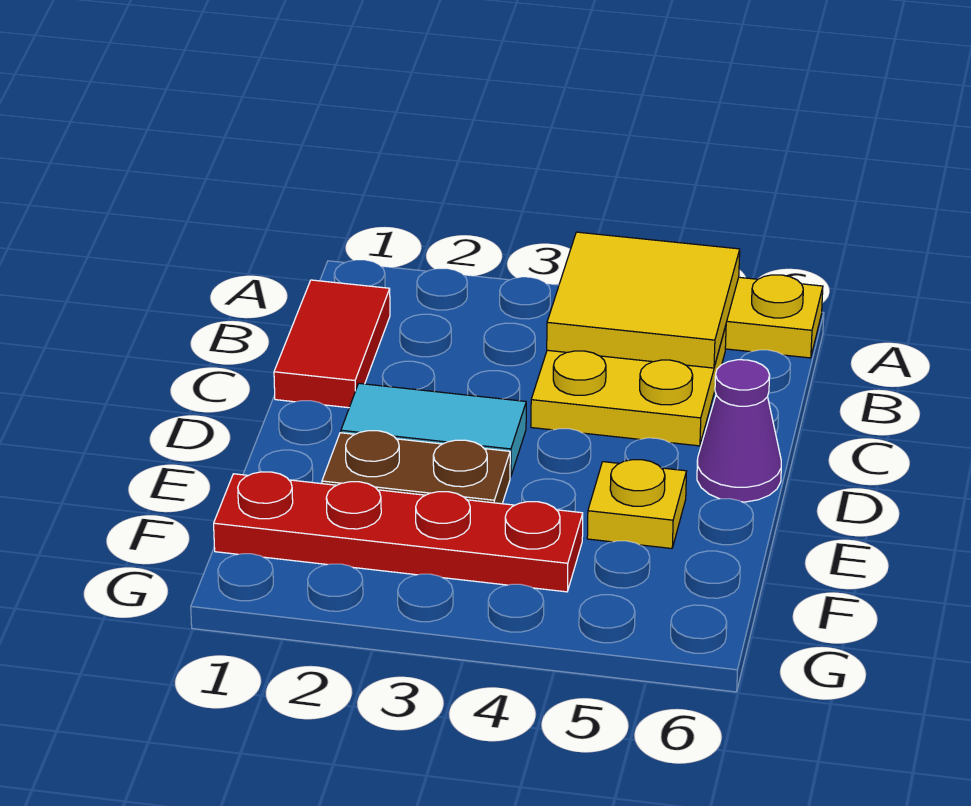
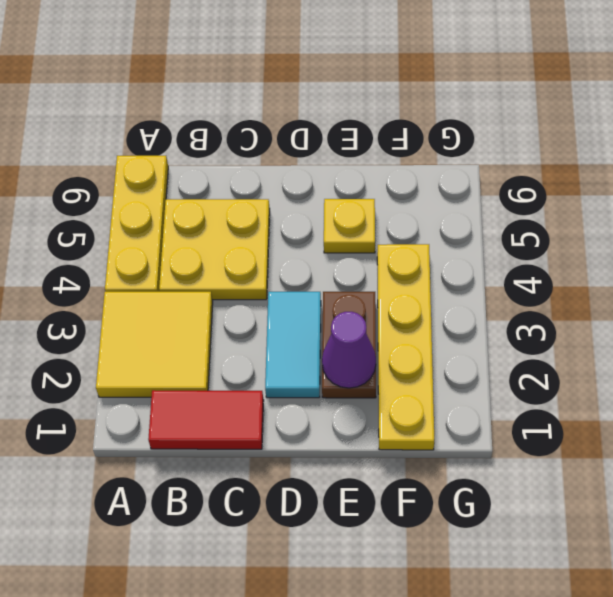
yellow tile A4:B5 level 2 -> yellow tile A2:B3 level 1
purple cone D6 level 1 -> purple cone E2 level 2
red plate F1:F4 level 1 -> yellow plate F1:F4 level 1

